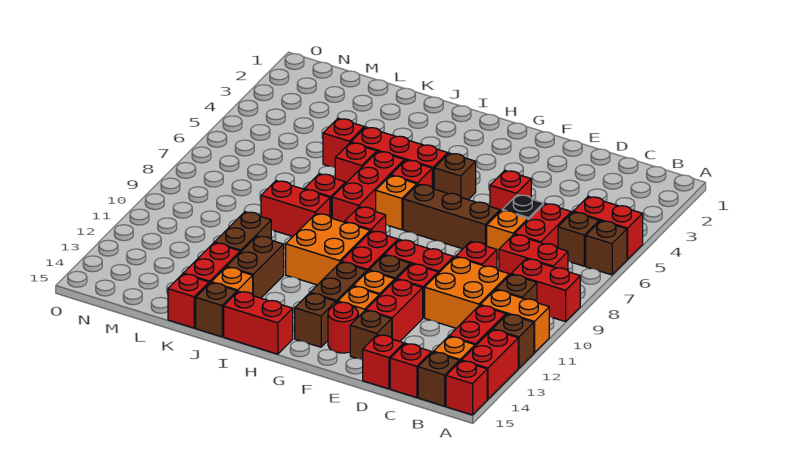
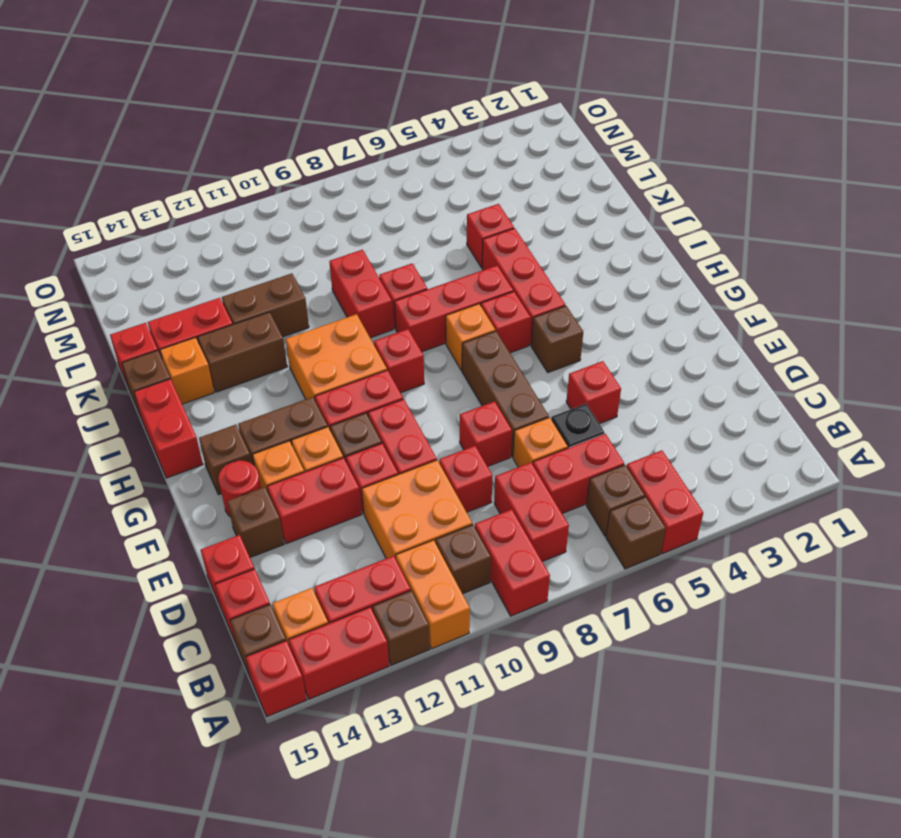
red brick J6 level 1 -> red brick E8 level 1

